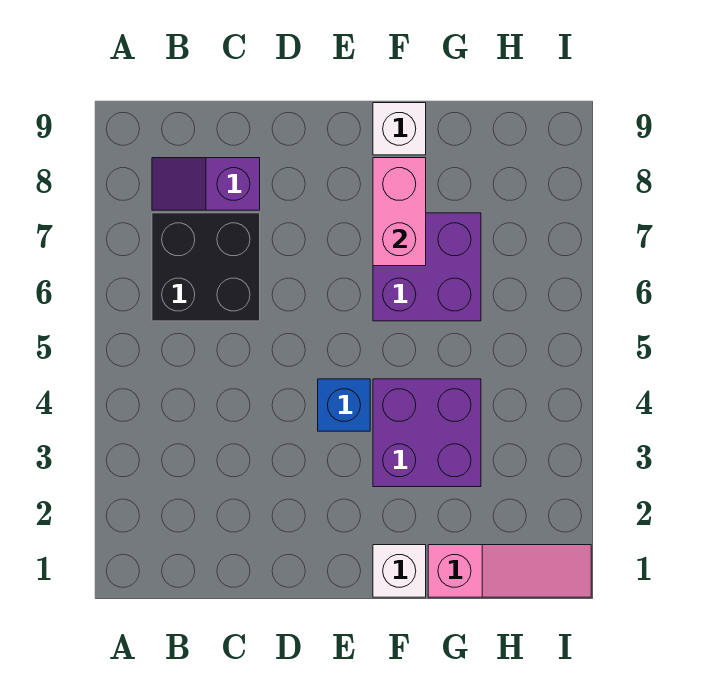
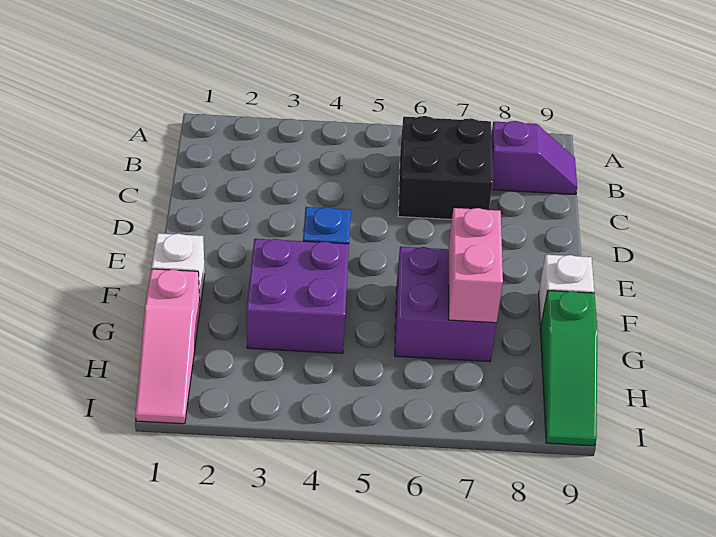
purple slope B8:C8 level 1 top C -> purple slope B8:B9 level 1 top 8
pink brick F7:F8 level 2 -> pink brick F7:G7 level 2
none -> green slope G9:I9 level 1 top G

